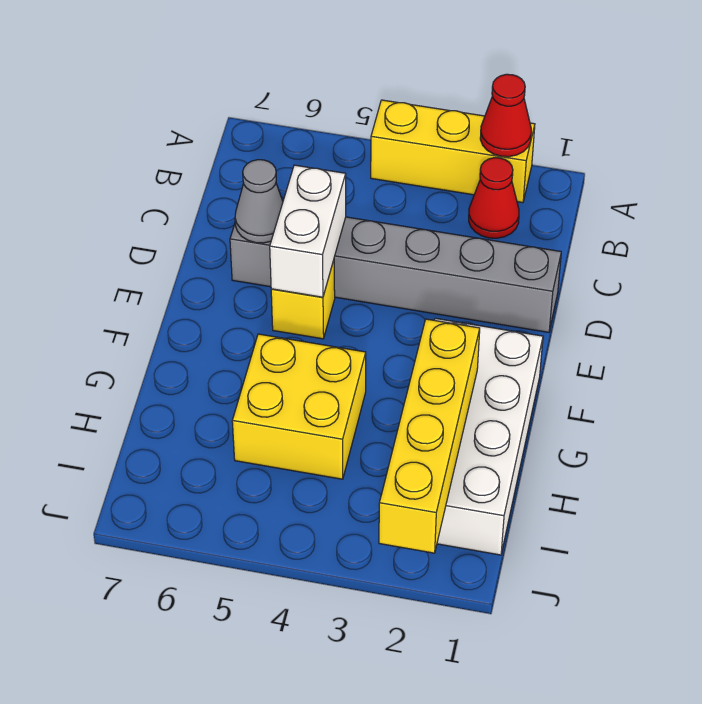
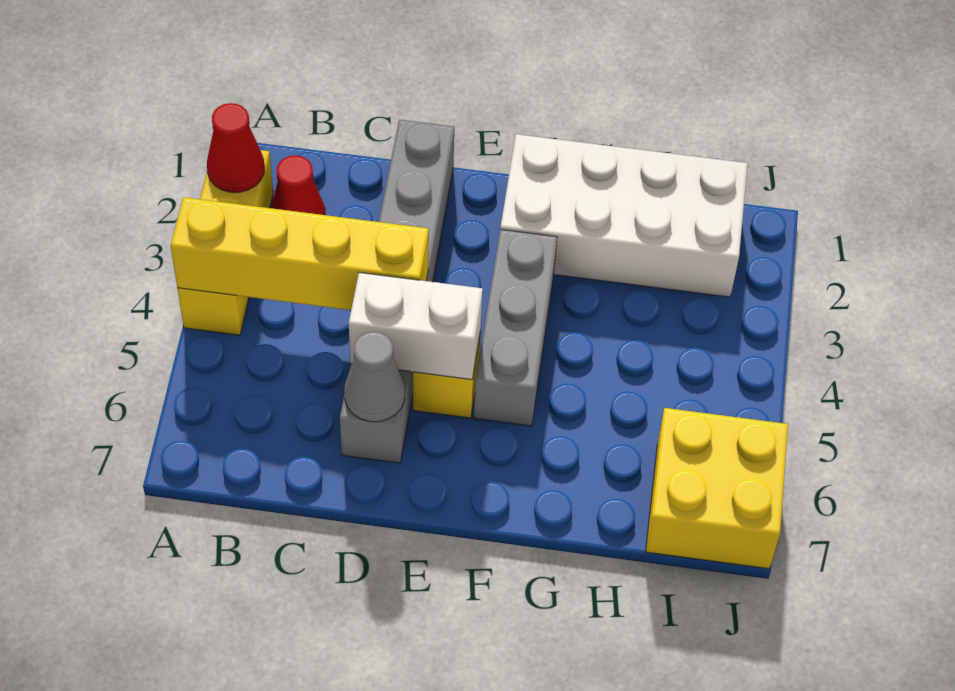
none -> grey brick F3:F5 level 1
yellow brick G2:J2 level 2 -> yellow brick A4:D4 level 2
yellow brick G4:H5 level 1 -> yellow brick I6:J7 level 1

